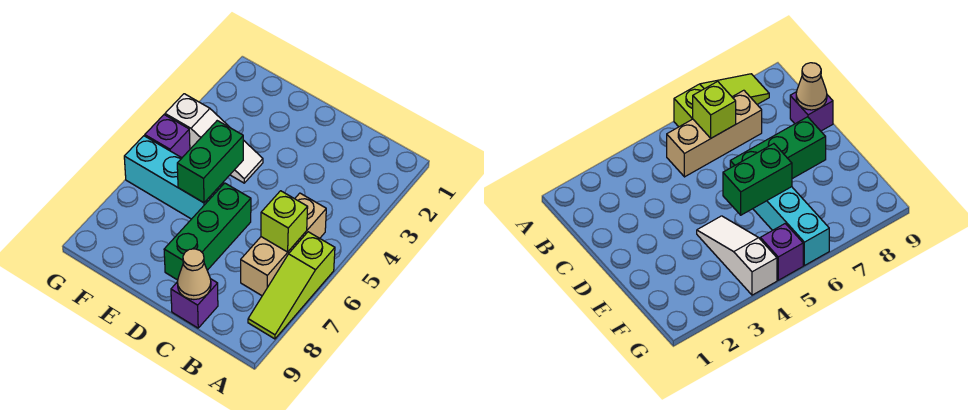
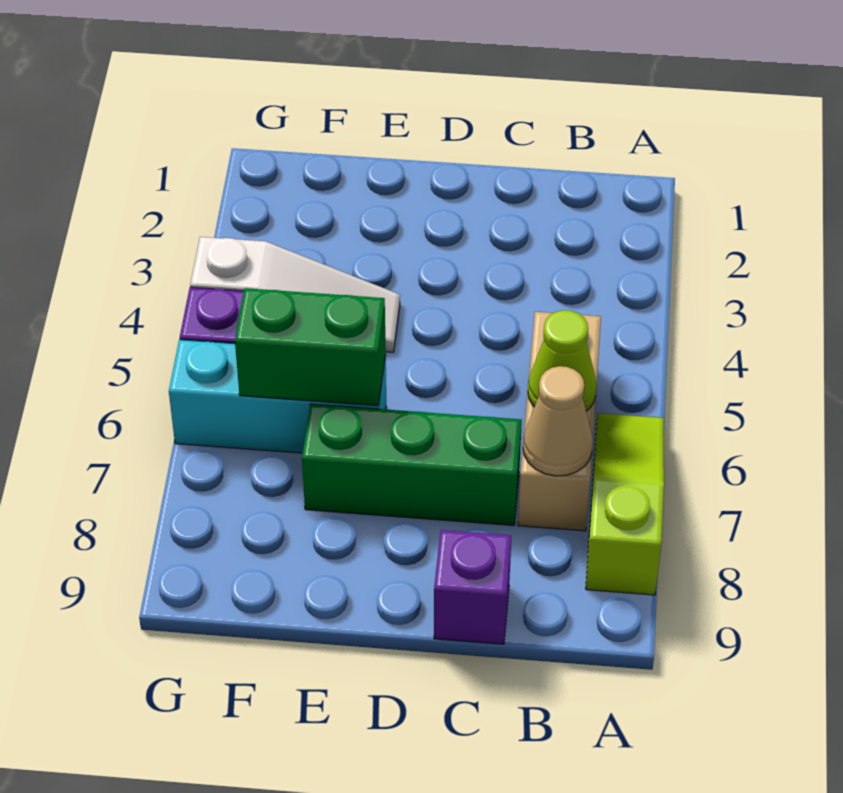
lime slope A6:A8 level 1 top 6 -> lime slope A6:A8 level 1 top 8
lime brick B6 level 2 -> lime cone B6 level 2
tan cone C9 level 2 -> tan cone B7 level 2
green brick D6:D8 level 1 -> green brick C7:E7 level 1
green brick E5:E6 level 2 -> green brick E6:F6 level 2

